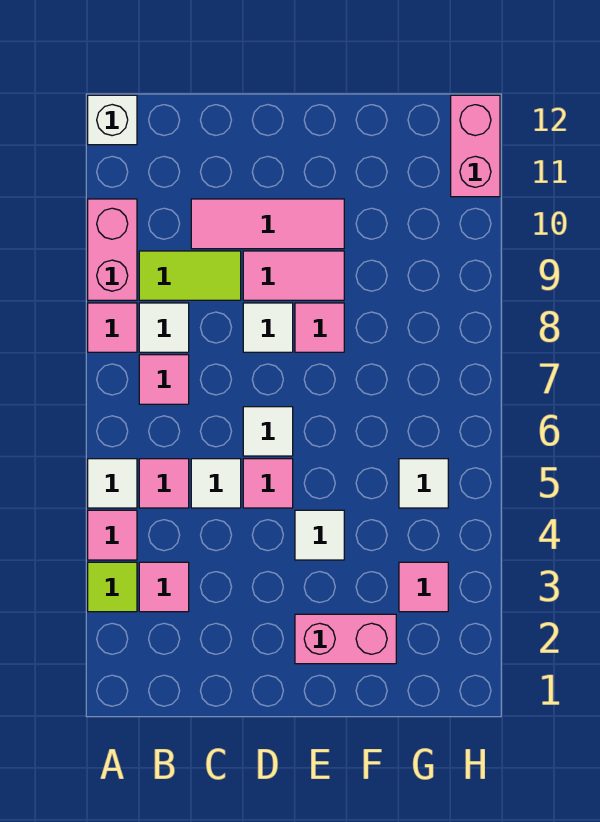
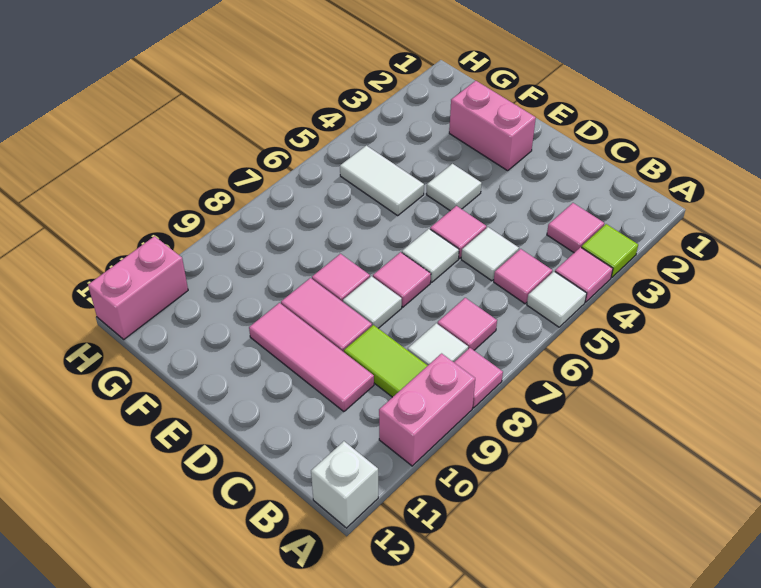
pink tile G3 level 1 -> pink tile D7 level 1
white tile G5 level 1 -> white tile F5:G5 level 1

